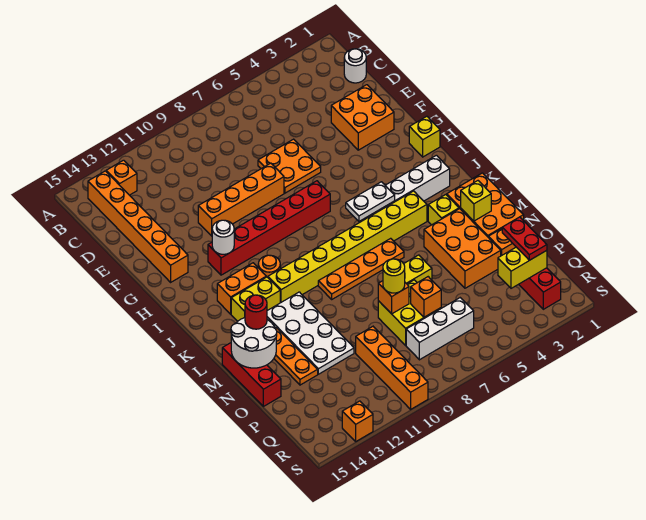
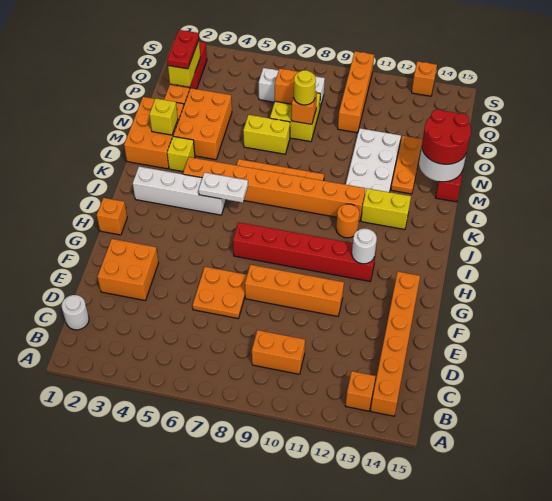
yellow brick H1 level 1 -> orange brick H1 level 1
orange brick J12:J13 level 1 -> orange brick C9:C10 level 1
yellow brick K4:K11 level 1 -> orange brick K4:K11 level 1
red round brick M14 level 3 -> red round brick M14:N15 level 3
yellow brick Q2:Q3 level 2 -> yellow brick P2:Q2 level 2

